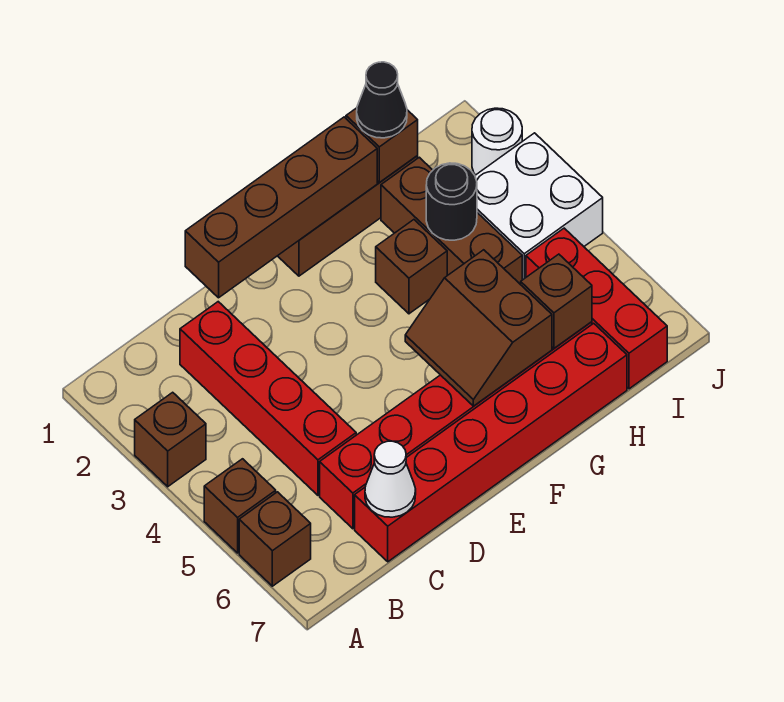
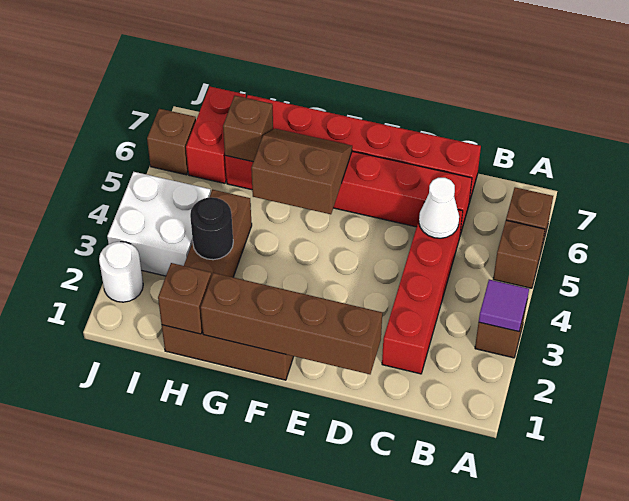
none -> purple tile A3 level 2
white cone C7 level 2 -> white cone C5 level 2
brown slope F5:G6 level 2 top G -> brown slope F5:G6 level 2 top 5
brown brick G3 level 1 -> brown brick J6 level 1
black cone H1 level 3 -> none
red brick I5:I7 level 1 -> red brick I6:I7 level 1

